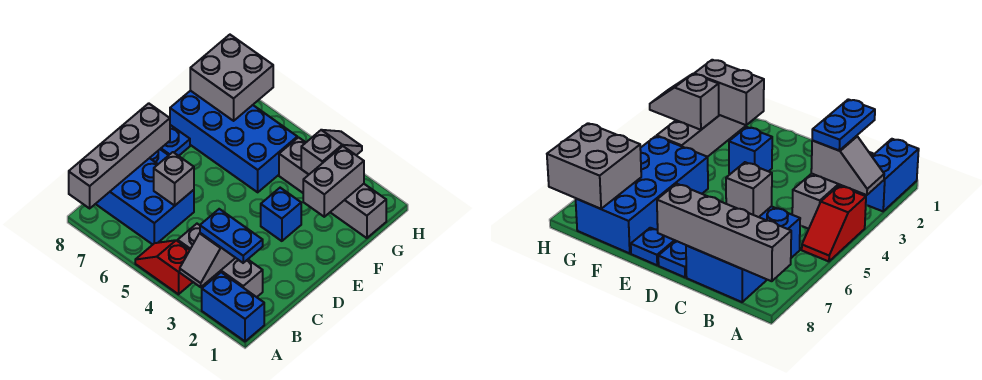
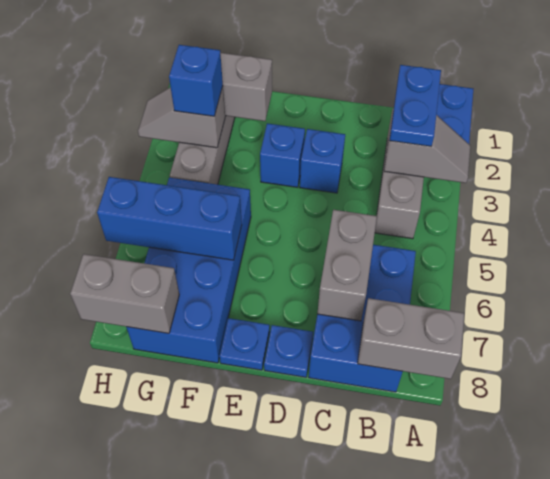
red slope A4:A5 level 1 top 4 -> none
grey brick A8:D8 level 2 -> grey brick A8:B8 level 2
grey brick C6 level 2 -> grey brick C6:C7 level 2
none -> blue brick D3 level 1
none -> blue brick F6:H6 level 2
none -> blue brick G3 level 3
grey brick G7:H8 level 2 -> grey brick G8:H8 level 2

